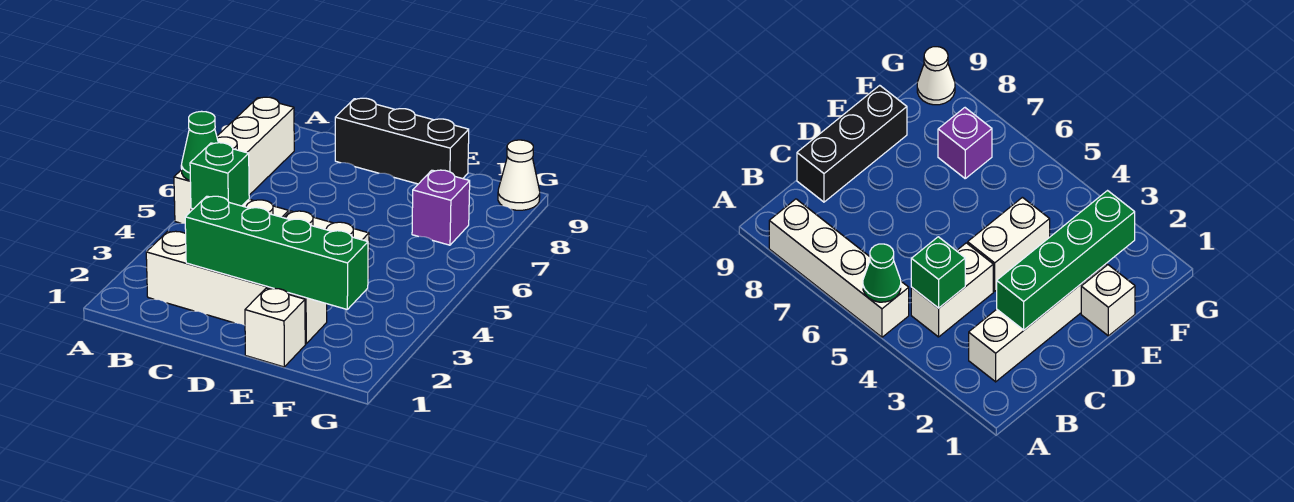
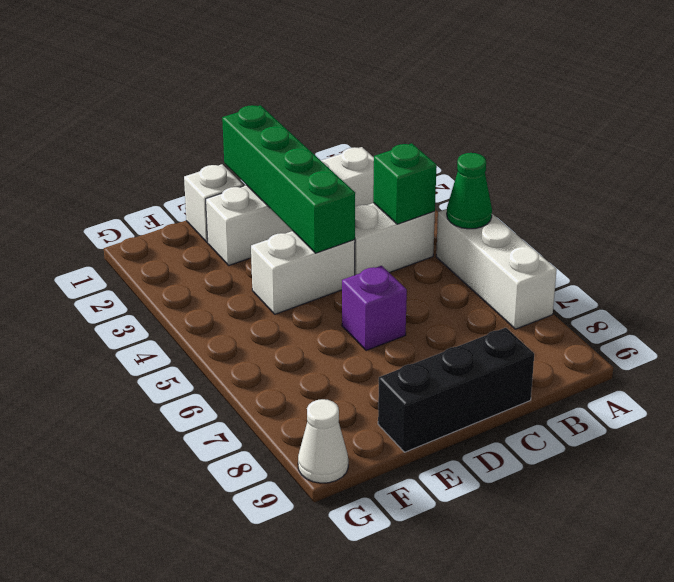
white brick A5:A8 level 1 -> white brick A5:A7 level 1
green brick C2:F2 level 2 -> green brick D1:D4 level 2
purple brick F7 level 1 -> purple brick D6 level 1

